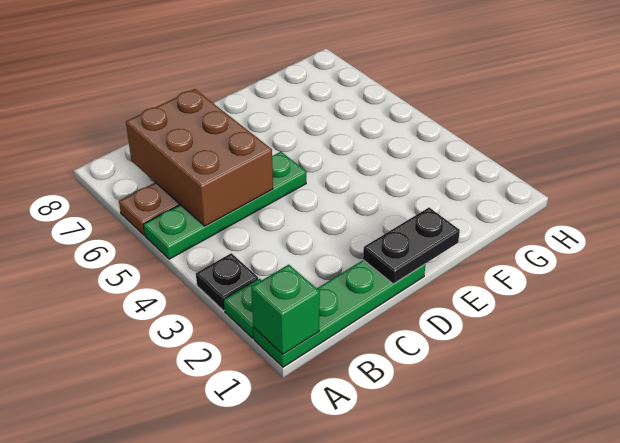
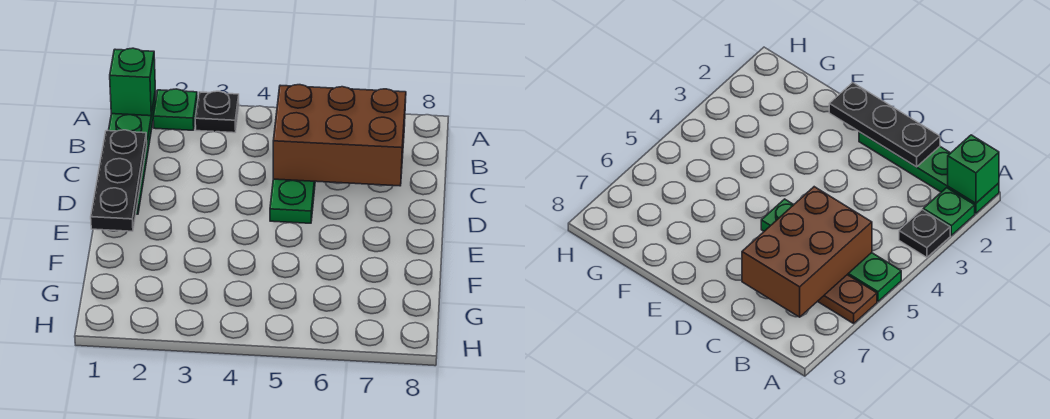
black plate D1:E1 level 2 -> black plate C1:E1 level 2

